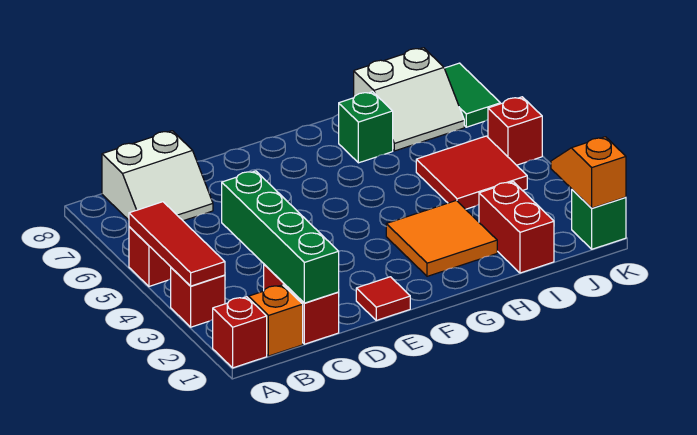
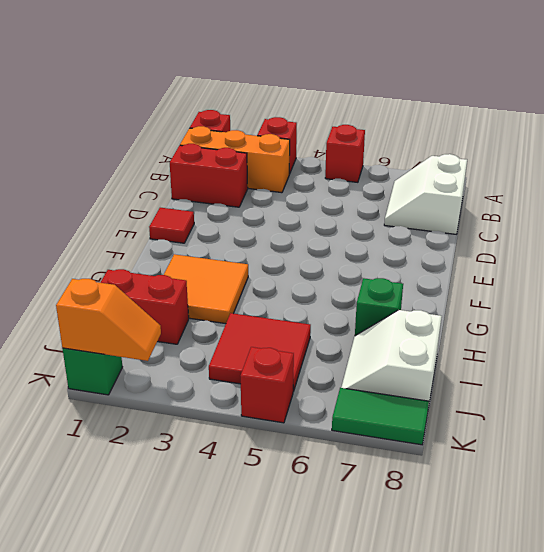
red tile A3:A5 level 2 -> none
orange brick B1 level 1 -> orange brick B1:B3 level 1
green brick C1:C4 level 2 -> none

